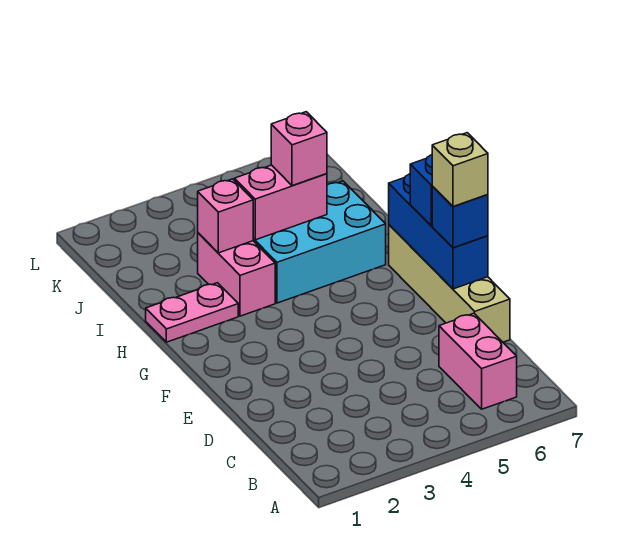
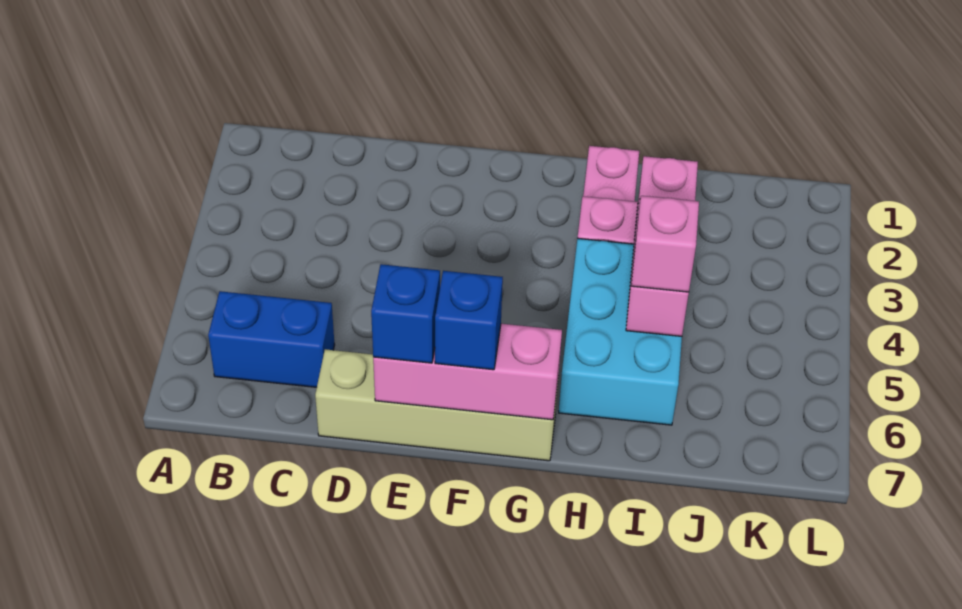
pink brick B6:C6 level 1 -> blue brick B6:C6 level 1
blue brick E7:G7 level 2 -> pink brick E7:G7 level 2
tan brick E7 level 4 -> none

